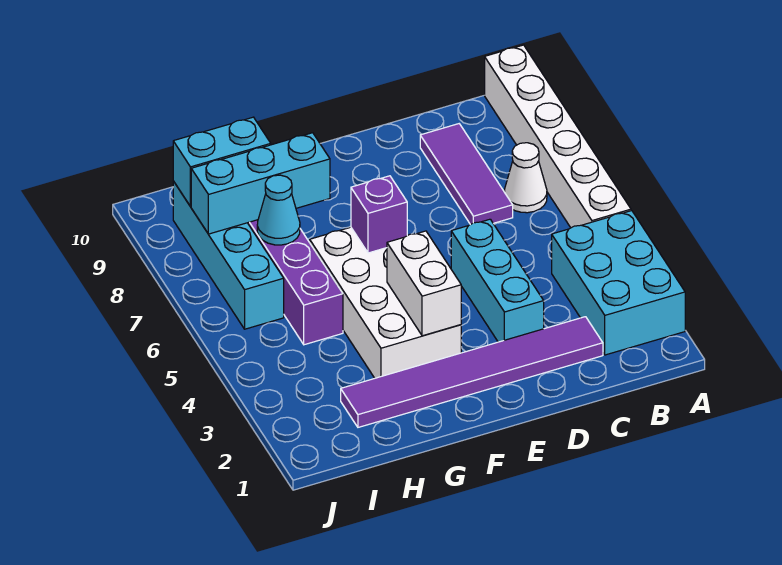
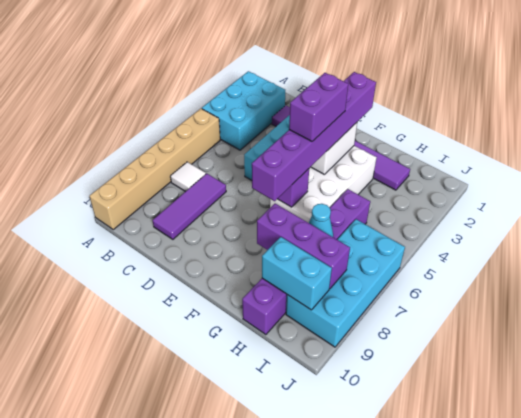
white brick A5:A10 level 1 -> tan brick A5:A10 level 1
white cone B7 level 1 -> white tile B7 level 1
none -> purple brick F2:F7 level 3
none -> purple brick F4:F5 level 4
cyan brick G8:I8 level 2 -> purple brick G8:I8 level 2
cyan brick I6:I9 level 1 -> cyan brick I6:J9 level 1

